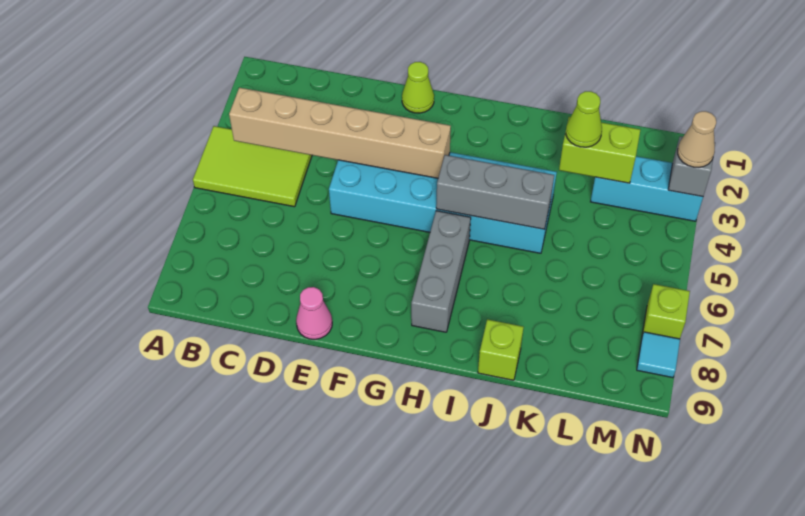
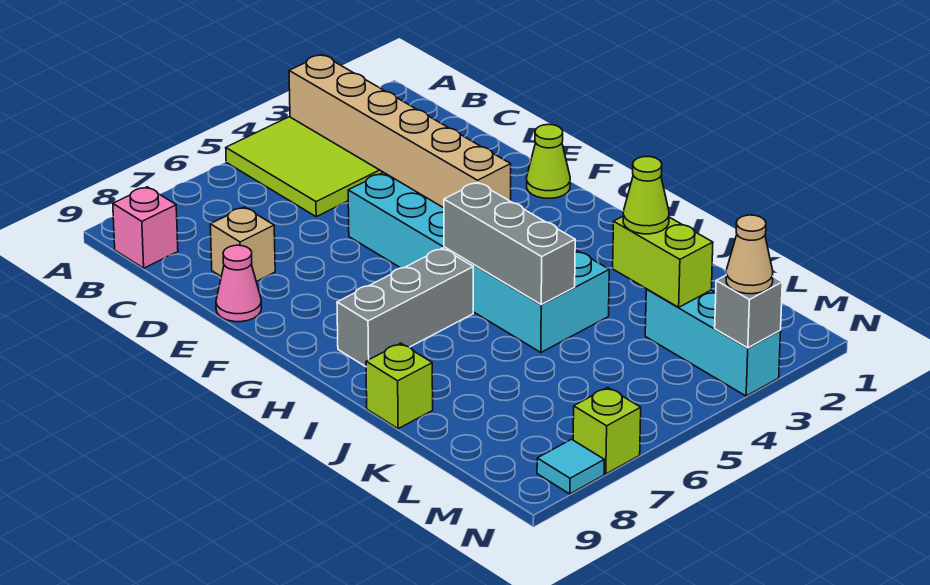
none -> pink brick B9 level 1
none -> tan brick D8 level 1

